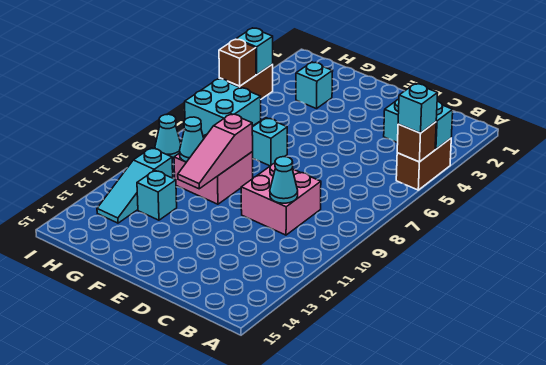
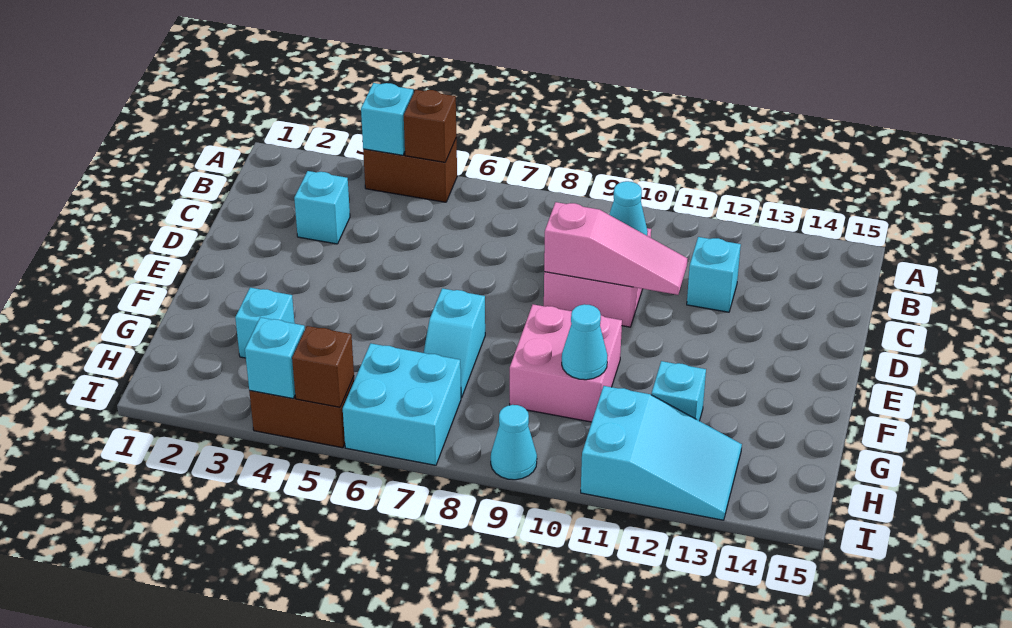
cyan brick A5 level 3 -> cyan brick C12 level 1
pink slope F9:F11 level 2 top 9 -> pink slope D9:D11 level 2 top 9
cyan slope H11:H13 level 1 top 11 -> cyan slope H11:I13 level 1 top 11

